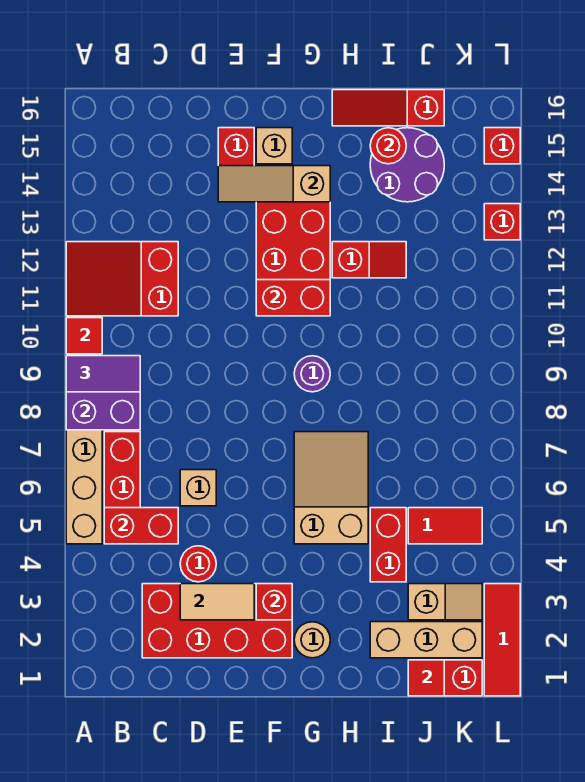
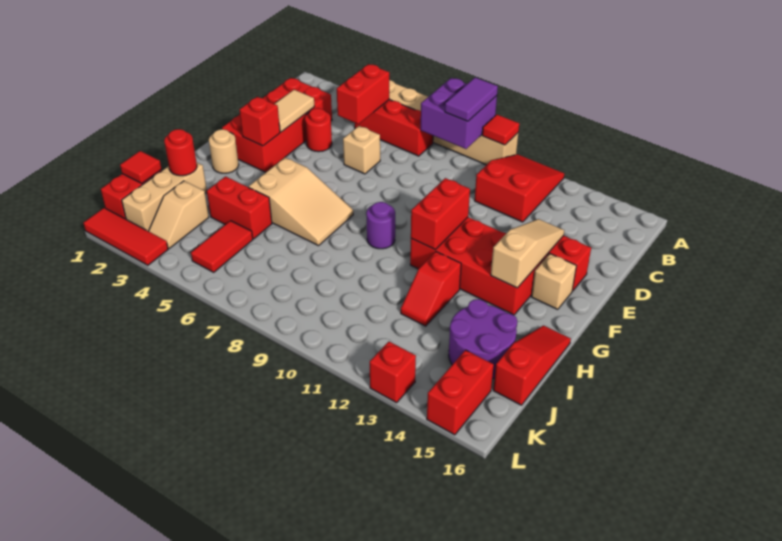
red round brick I15 level 2 -> red round brick I2 level 2
red brick L15 level 1 -> red brick K15:L15 level 1

